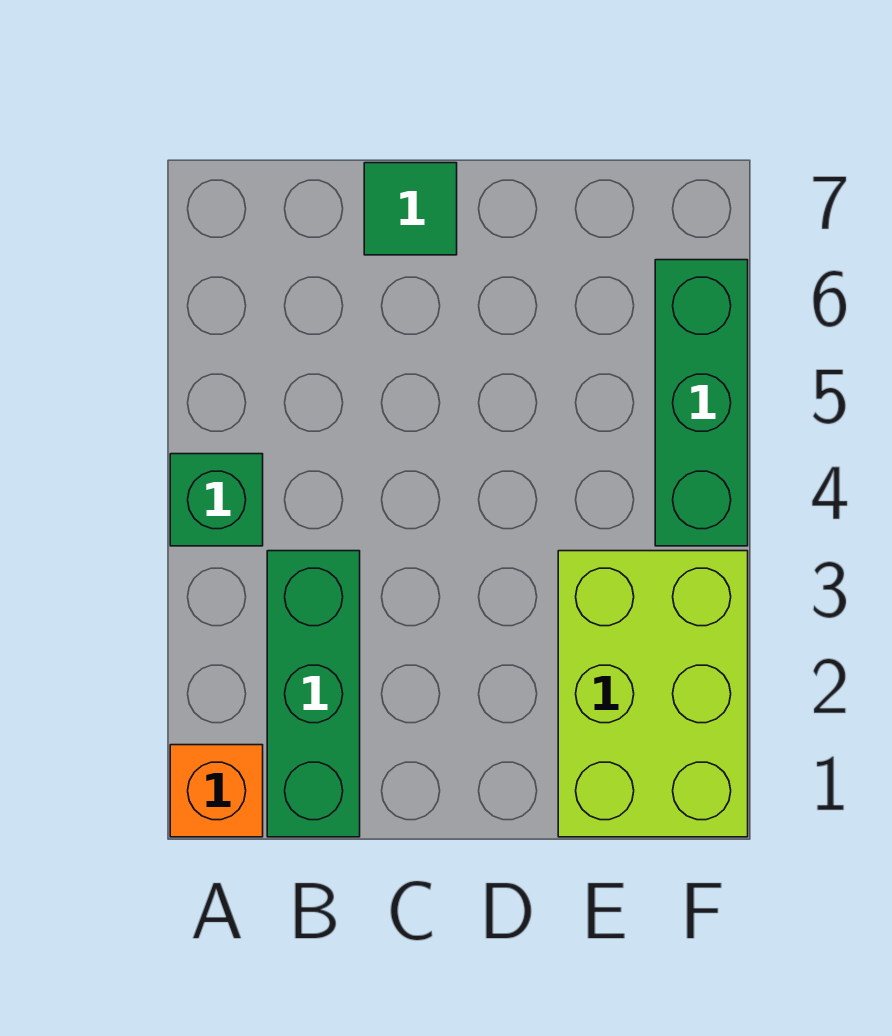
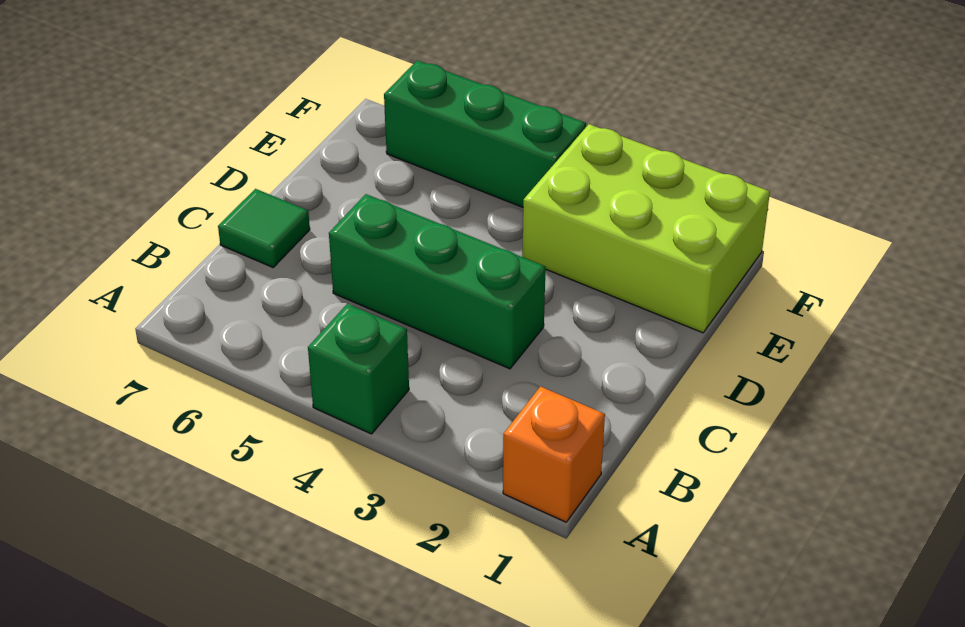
green brick B1:B3 level 1 -> green brick C3:C5 level 1

